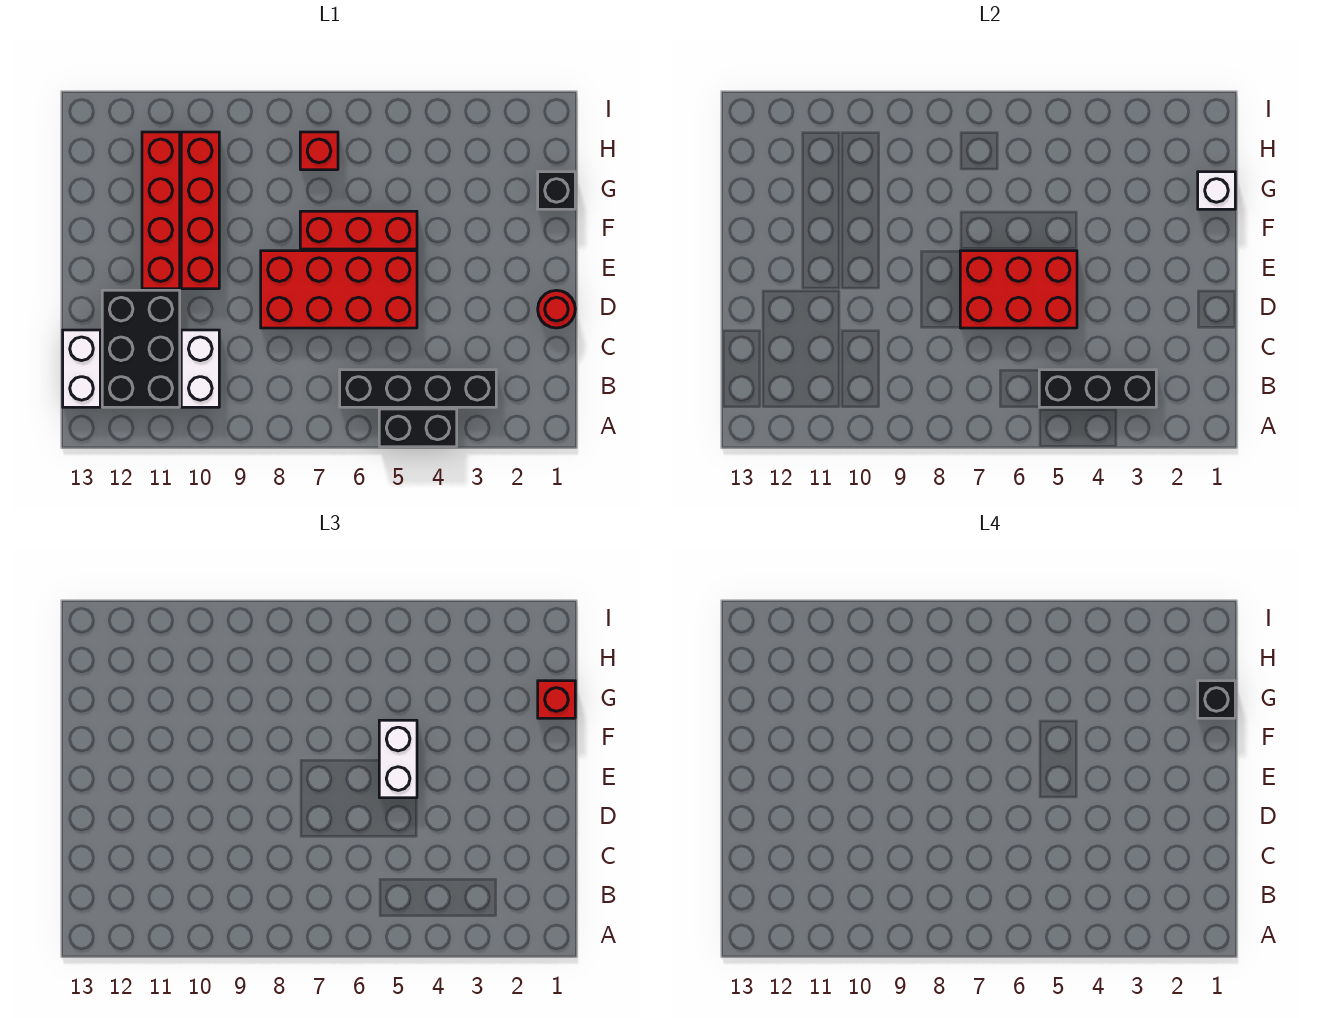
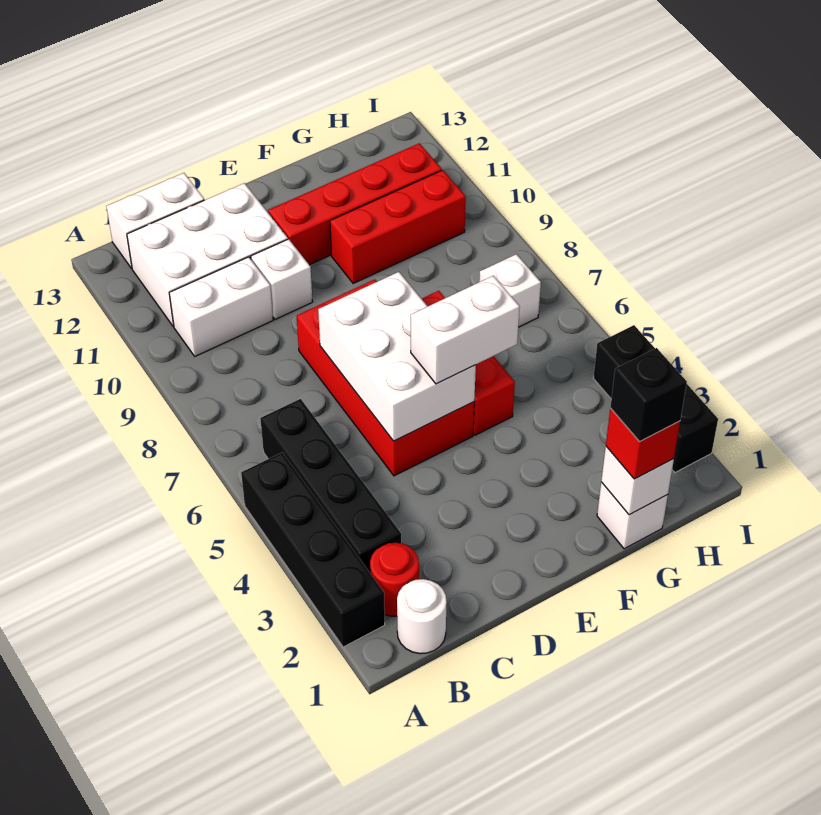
black brick A4:A5 level 1 -> black brick A2:A5 level 1
none -> white round brick B1 level 1
black brick B3:B5 level 2 -> black brick I2:I4 level 1
black brick B11:D12 level 1 -> white brick B11:D12 level 1
red round brick D1 level 1 -> red round brick B2 level 1
red brick D5:E7 level 2 -> white brick D5:E7 level 2
none -> white brick D10 level 1
red brick E10:H10 level 1 -> red brick F10:H10 level 1
black brick G1 level 1 -> white brick G1 level 1
red brick H7 level 1 -> white brick H7 level 1

